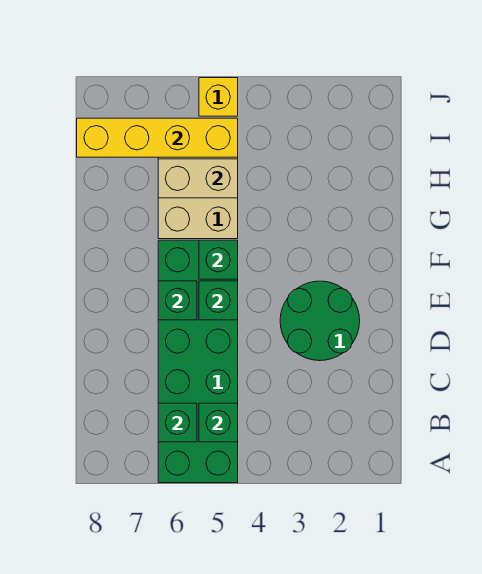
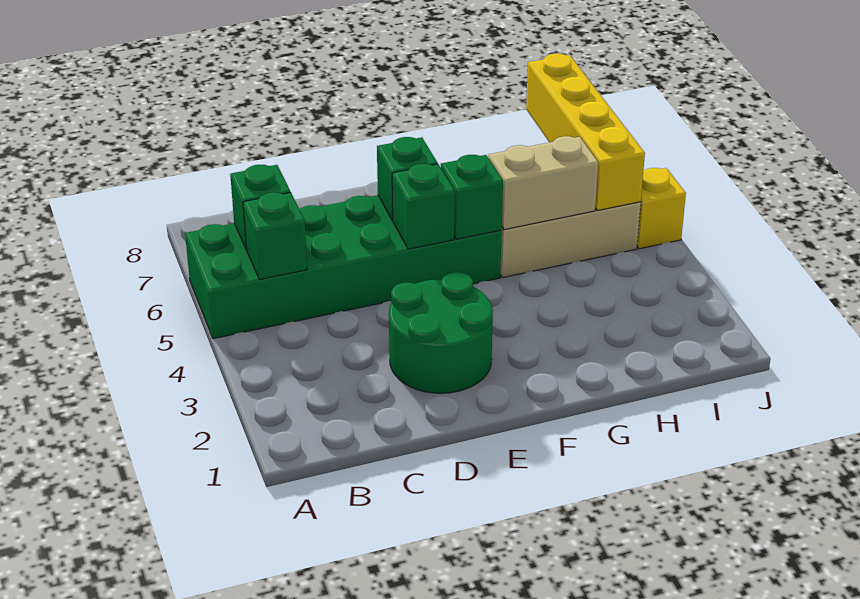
tan brick H5:H6 level 2 -> tan brick G5:H5 level 2

